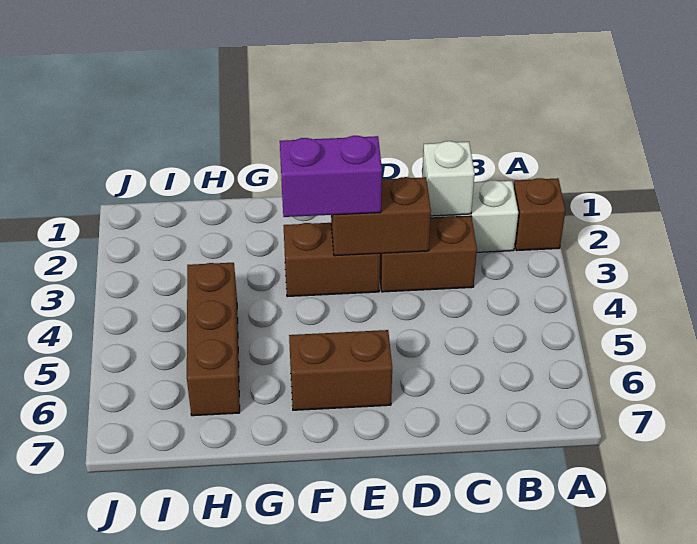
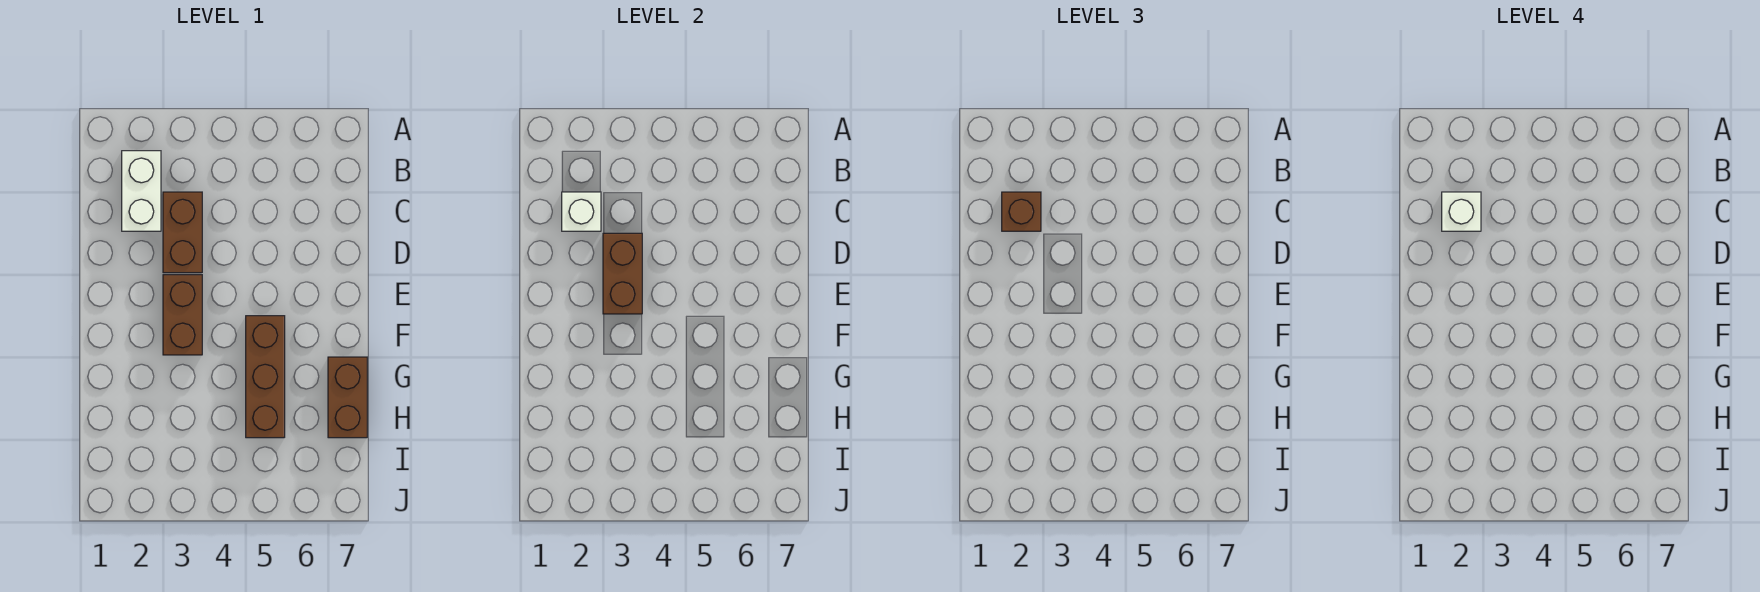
brown brick A2 level 1 -> brown brick C2 level 3
none -> white brick C2 level 4
purple brick E3:F3 level 3 -> none
brown brick E6:F6 level 1 -> brown brick G7:H7 level 1
brown brick H4:H6 level 1 -> brown brick F5:H5 level 1

